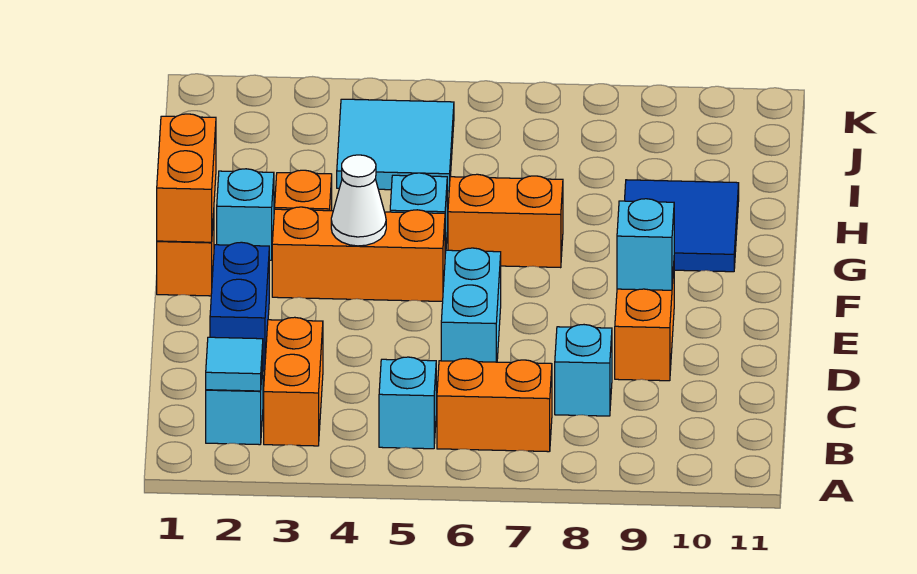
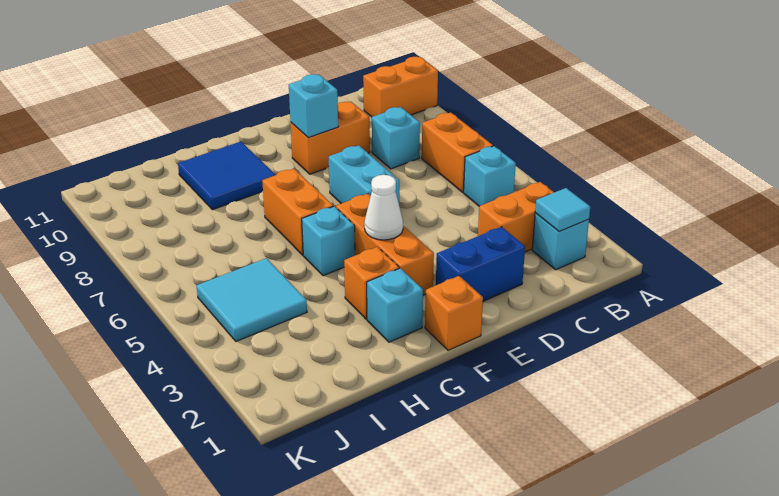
cyan brick D6:E6 level 1 -> cyan brick E6:E7 level 1
orange brick F1:G1 level 2 -> orange brick A10:B10 level 1

